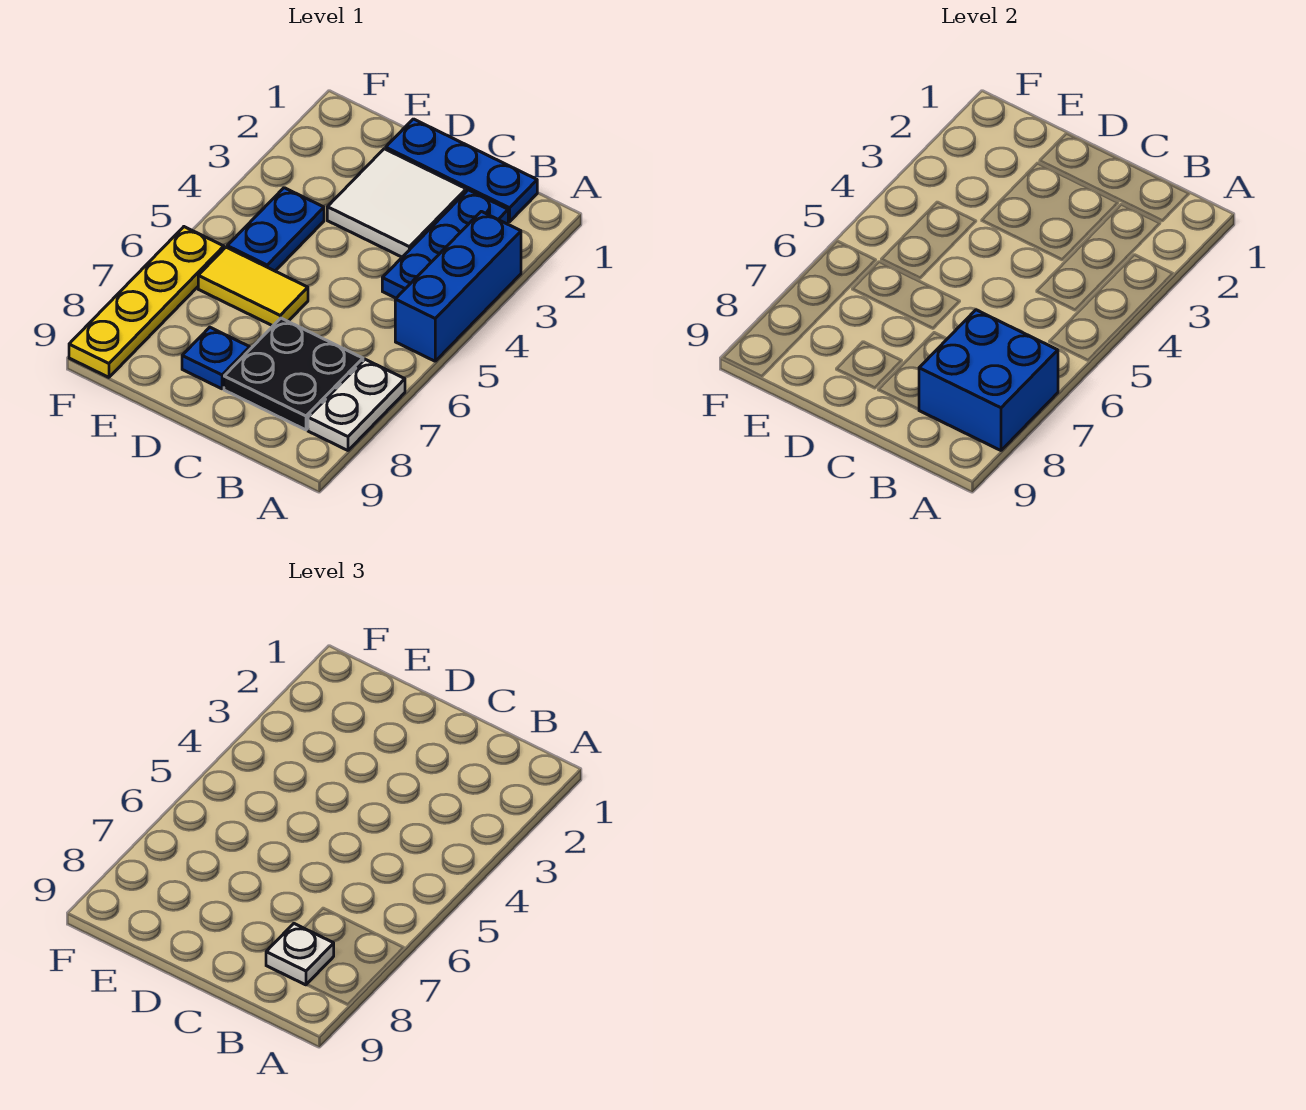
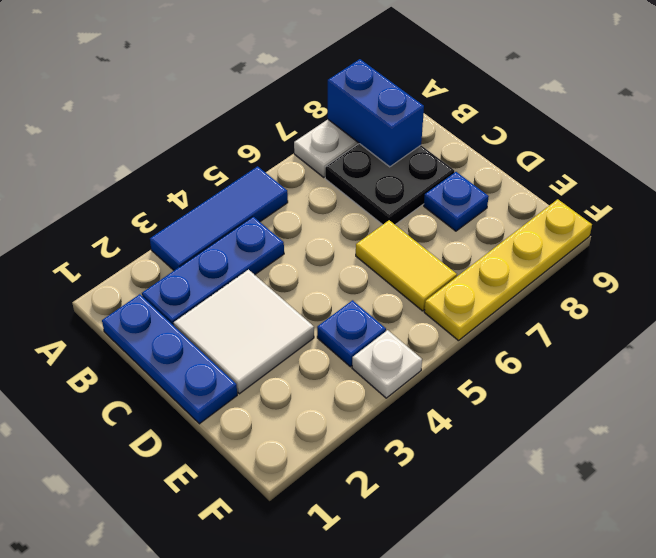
blue brick A3:A5 level 1 -> blue tile A3:A5 level 1
blue brick A7:B8 level 2 -> blue brick A8:B8 level 2
white plate B8 level 3 -> white plate F4 level 1
blue plate E4:E5 level 1 -> blue plate E4 level 1

